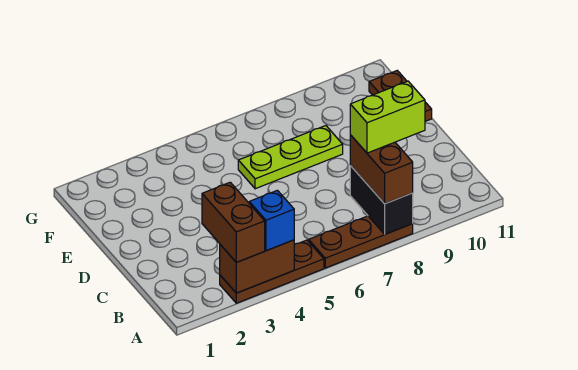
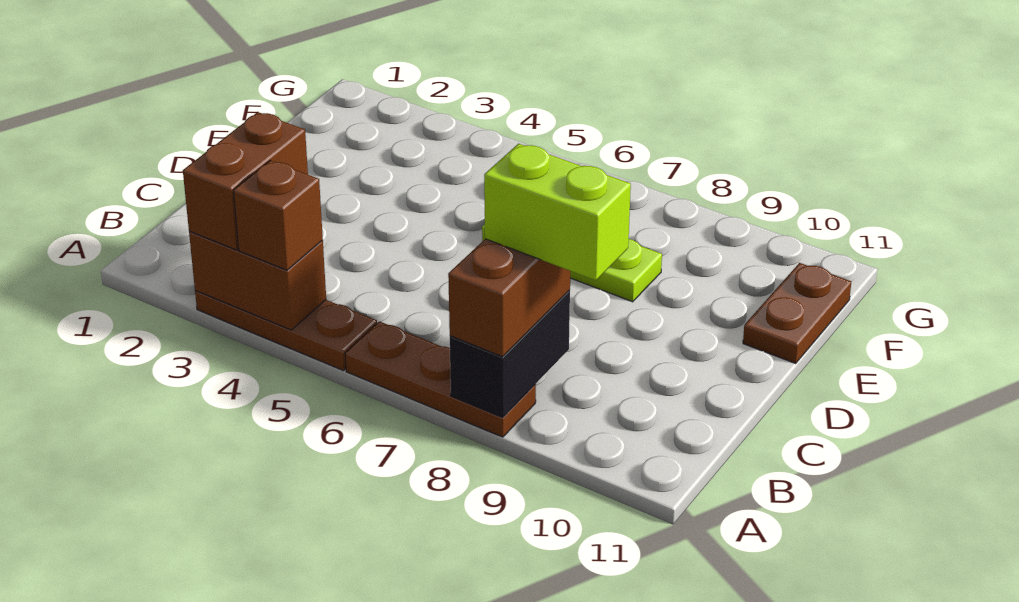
blue brick A4 level 3 -> brown brick A4 level 3

